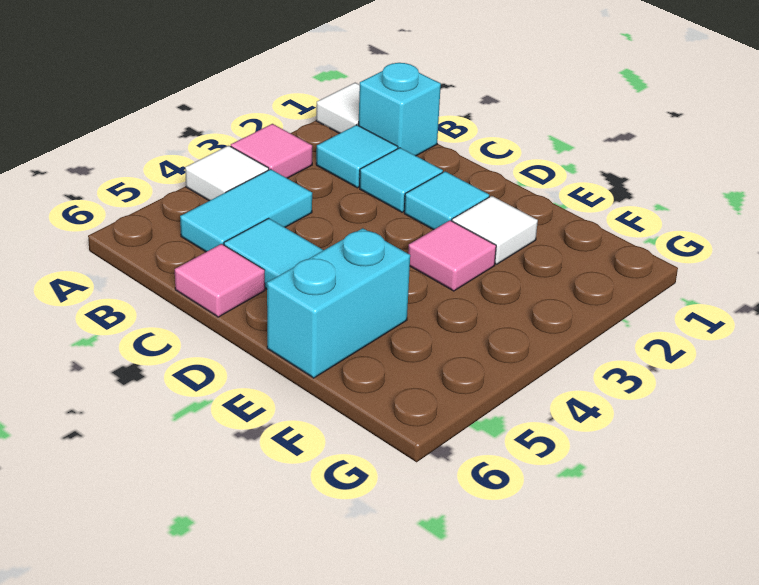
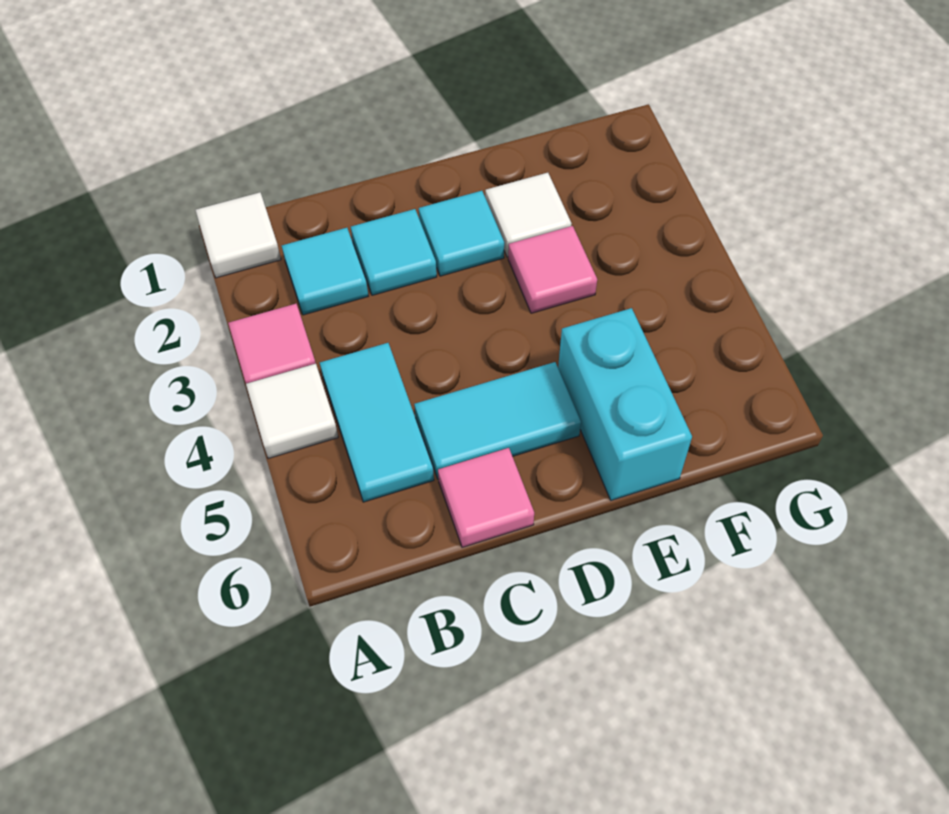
cyan brick B1 level 1 -> none

